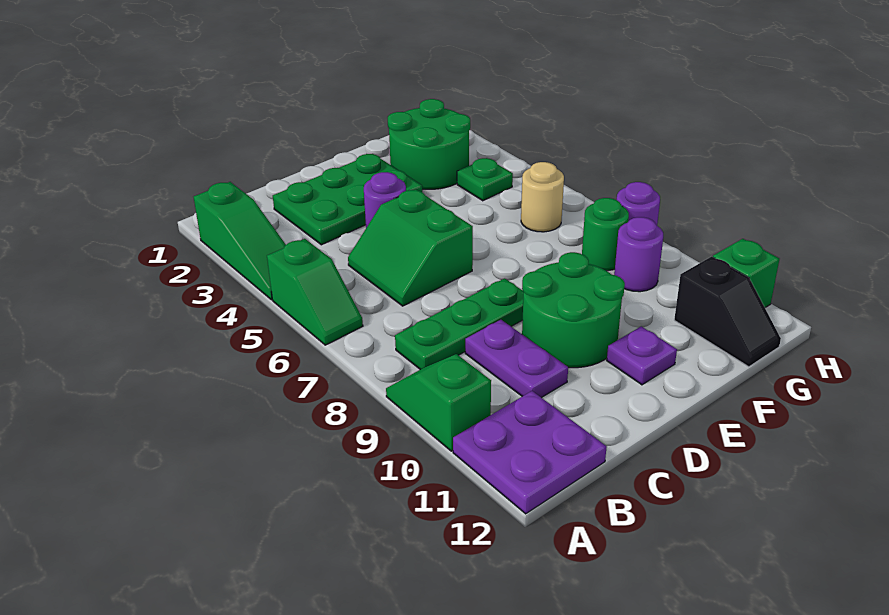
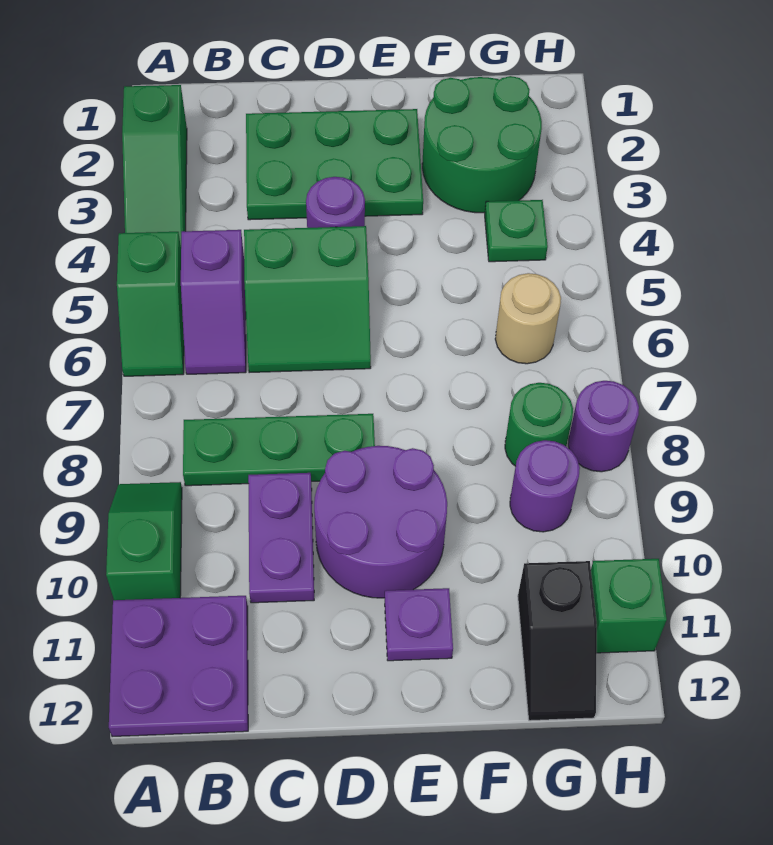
none -> purple slope B5:B6 level 1 top 5
green slope C5:D6 level 1 top D -> green slope C5:D6 level 1 top 5
green round brick D9:E10 level 1 -> purple round brick D9:E10 level 1

